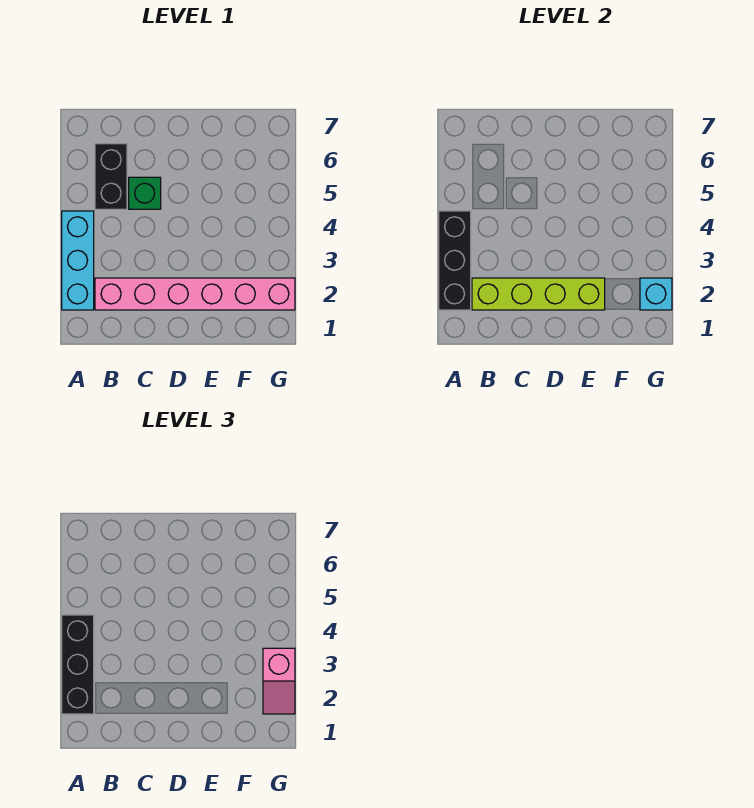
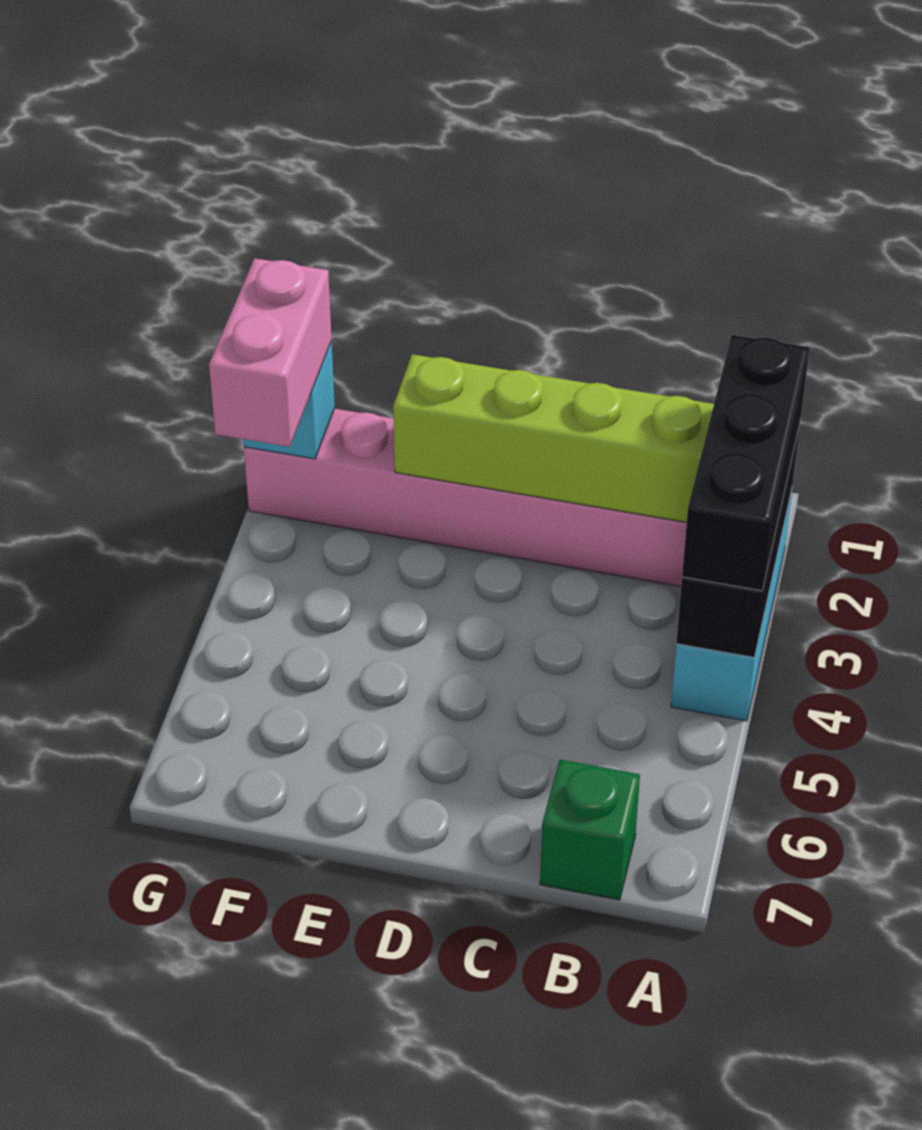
black brick B5:B6 level 1 -> none
green brick C5 level 1 -> green brick B7 level 1
pink slope G2:G3 level 3 top 3 -> pink brick G2:G3 level 3

